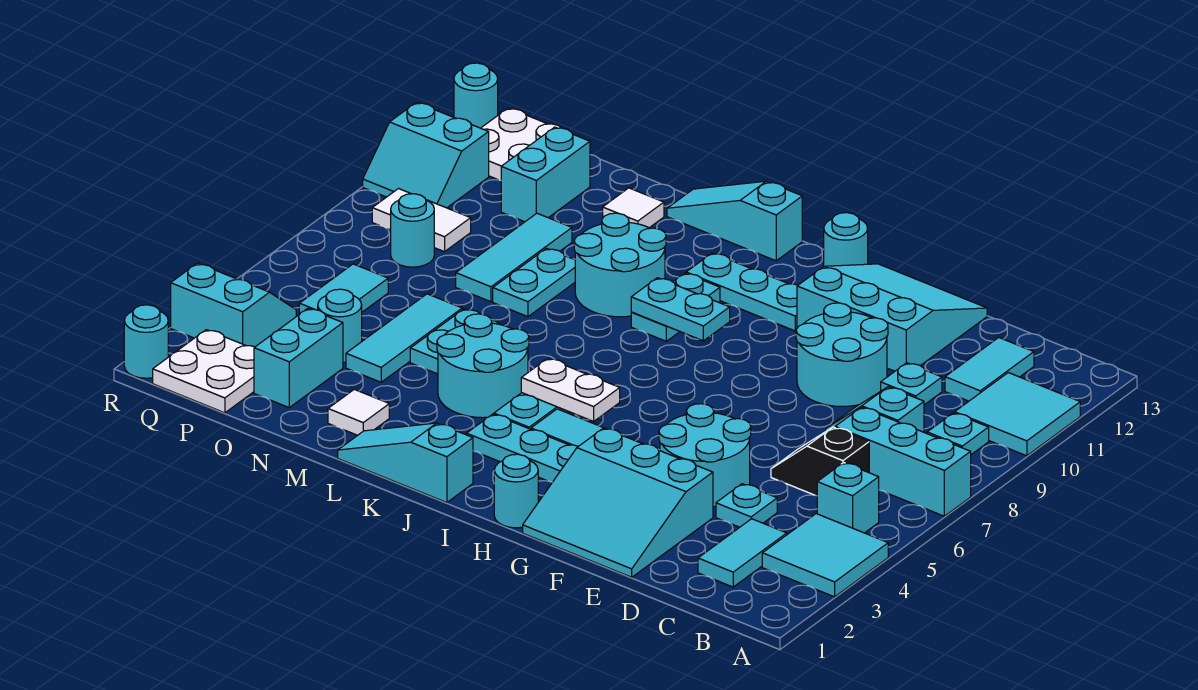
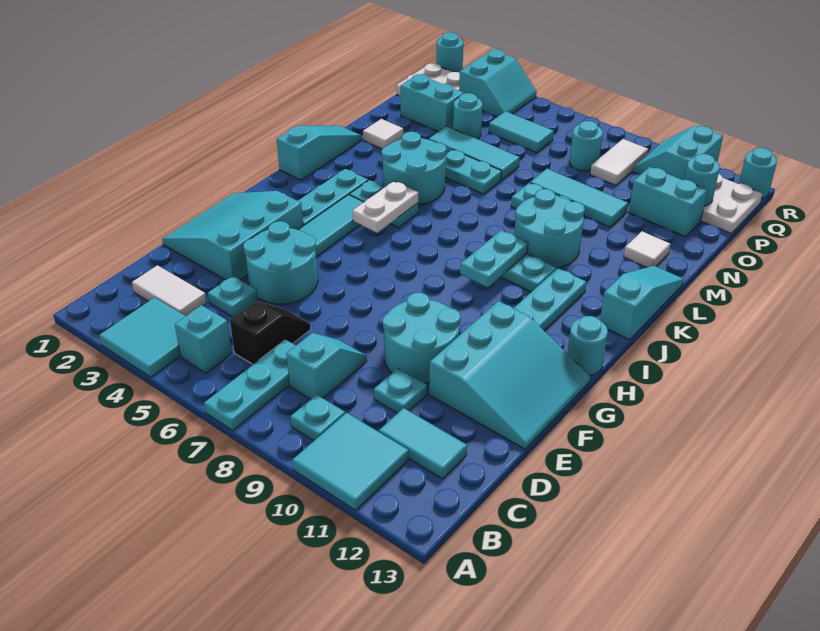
cyan brick A7:C7 level 1 -> cyan plate A7:C7 level 1
cyan tile C2:C3 level 1 -> white tile C2:C3 level 1
cyan round brick H1 level 1 -> cyan round brick P12 level 2

